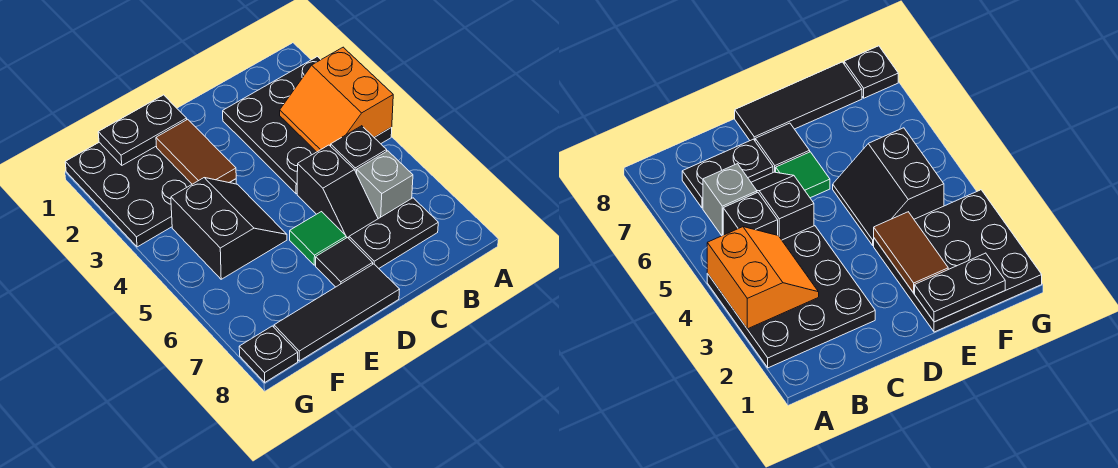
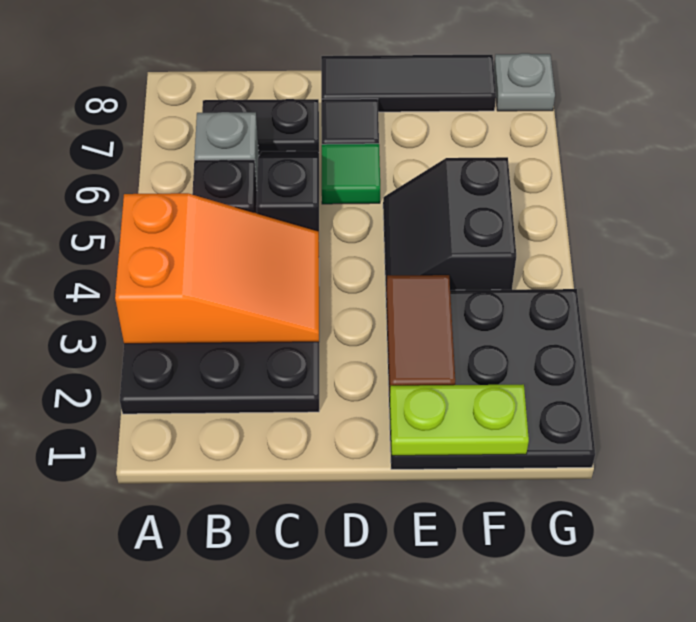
orange slope A3:B4 level 2 top A -> orange slope A3:C4 level 2 top A
black plate E1:F1 level 2 -> lime plate E1:F1 level 2
black plate G8 level 1 -> grey plate G8 level 1

